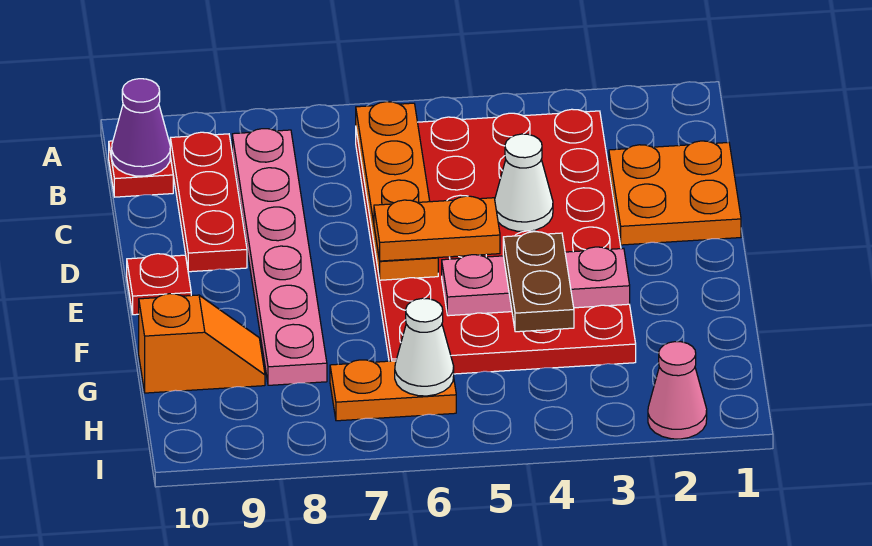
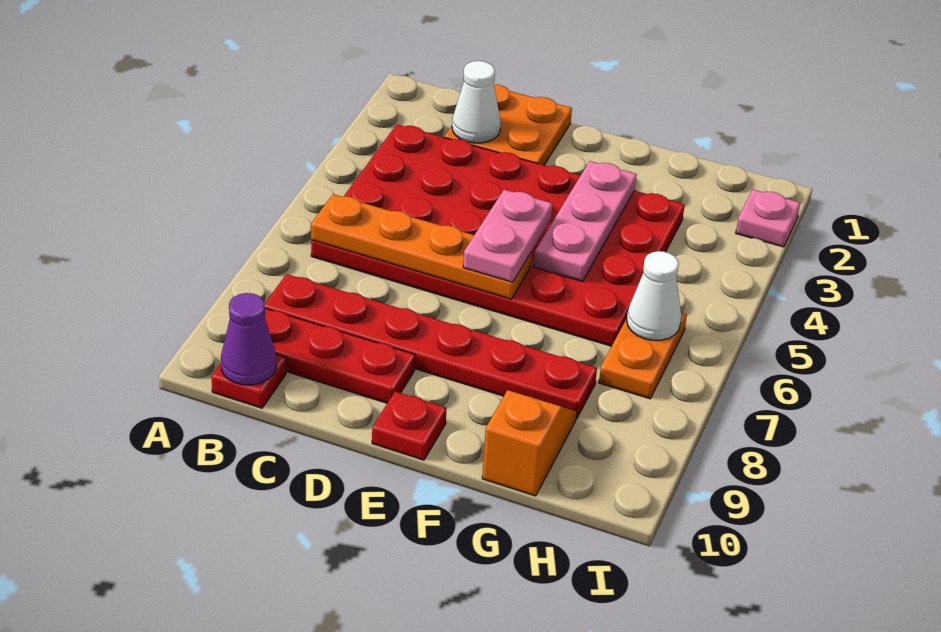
pink plate B8:G8 level 1 -> red plate B8:G8 level 1
white cone D4 level 2 -> white cone C2 level 2
orange plate E5:E6 level 3 -> pink plate E5:E6 level 3
brown plate F4:G4 level 3 -> none
pink cone I2 level 1 -> pink plate I2 level 1

